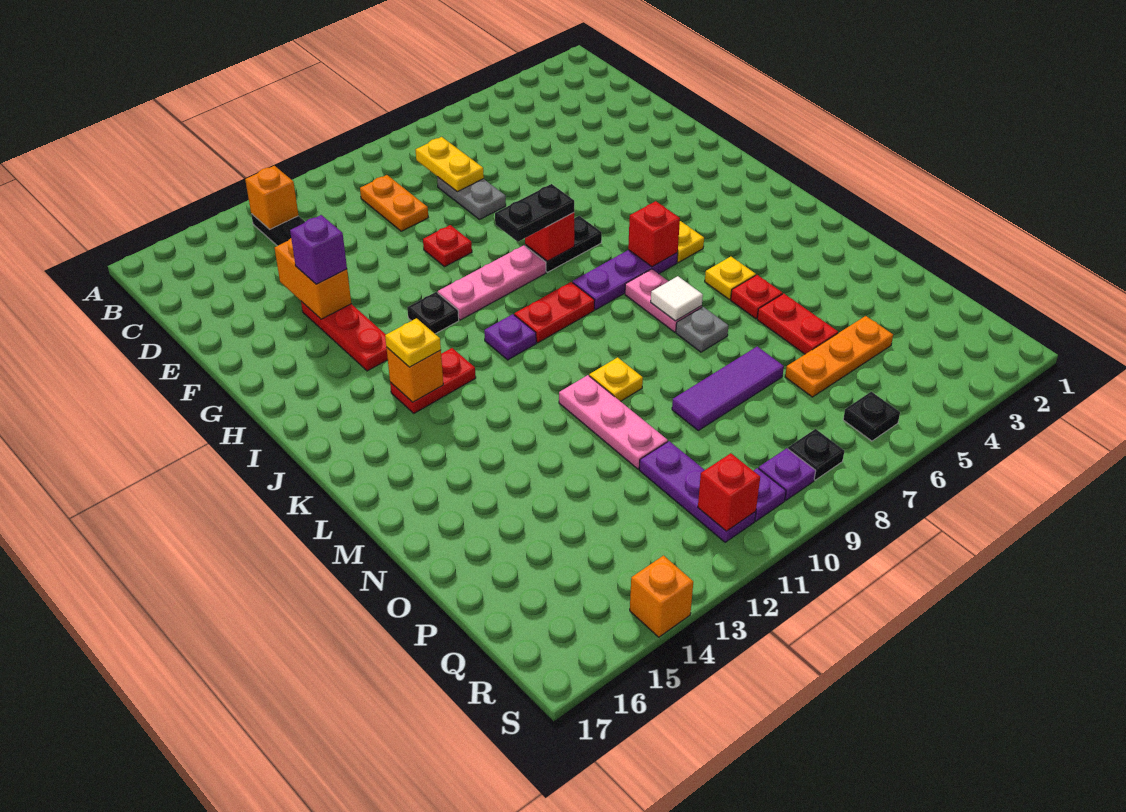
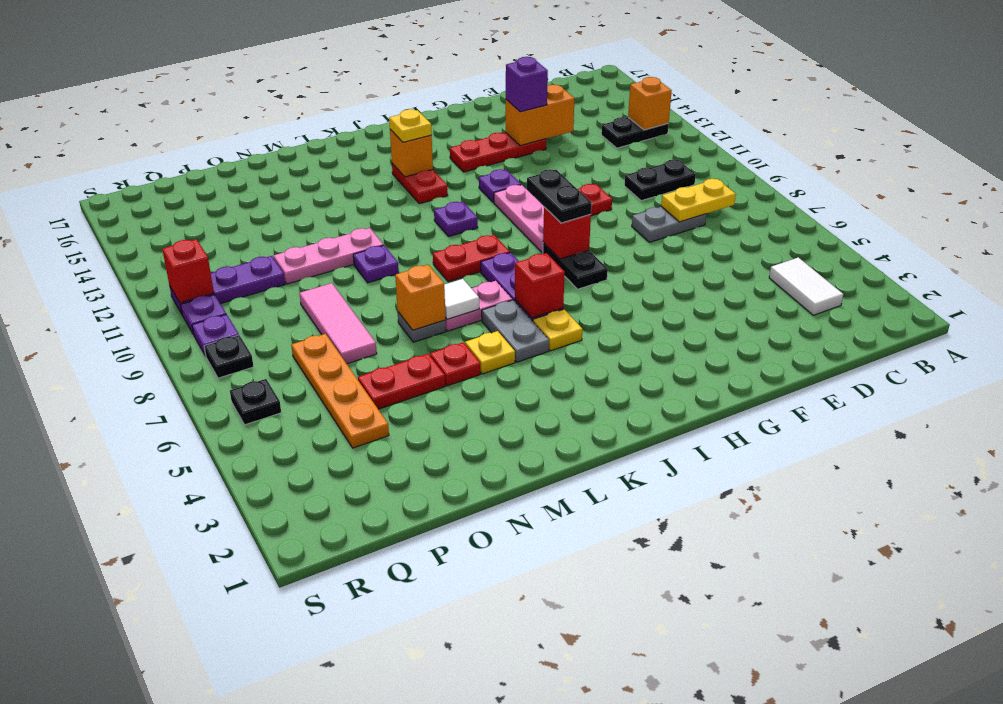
none -> white tile C3:C4 level 1
orange plate C10:D10 level 1 -> black plate C10:D10 level 1
black plate H12 level 1 -> purple plate H12 level 1
red plate J9:J10 level 1 -> red plate J9:K9 level 1
none -> grey plate K5:K6 level 1
yellow plate M10 level 1 -> purple plate M10 level 1
purple tile O7:O9 level 1 -> pink tile O7:O9 level 1
orange plate P4:P6 level 1 -> orange plate P4:P7 level 1
orange brick S14 level 1 -> orange brick M7 level 2

